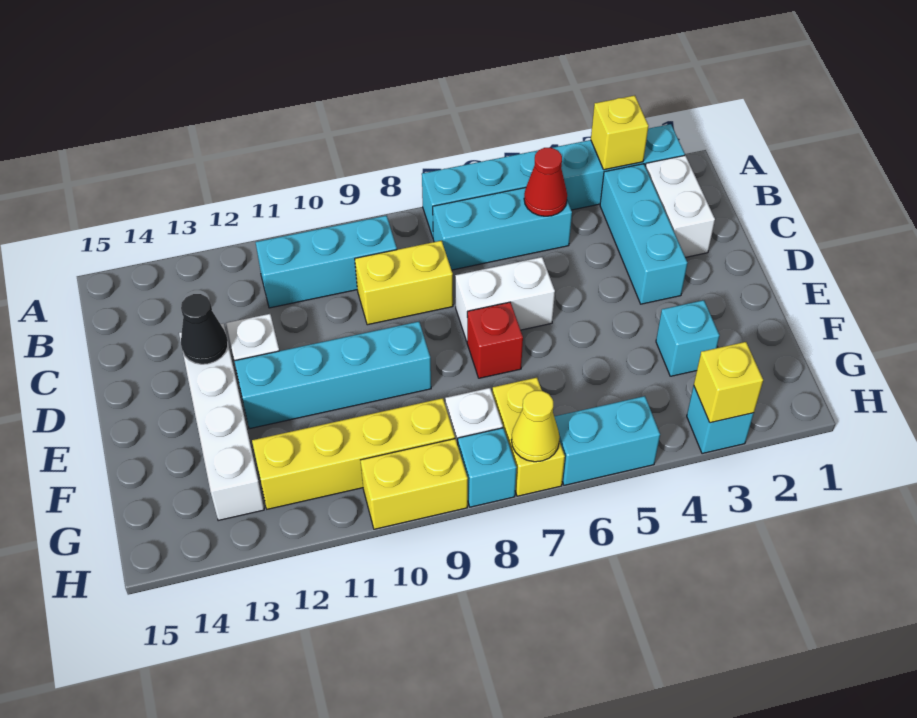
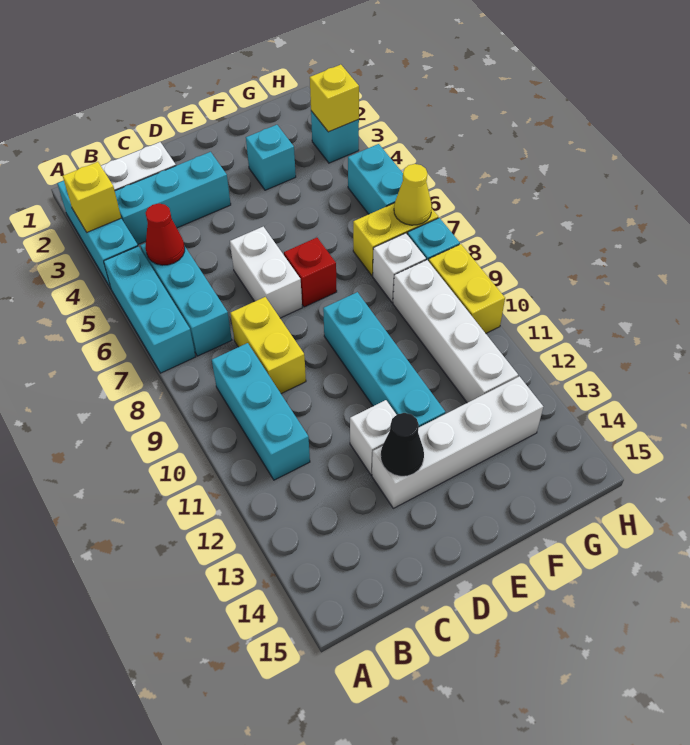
yellow brick G9:G12 level 1 -> white brick G9:G12 level 1

